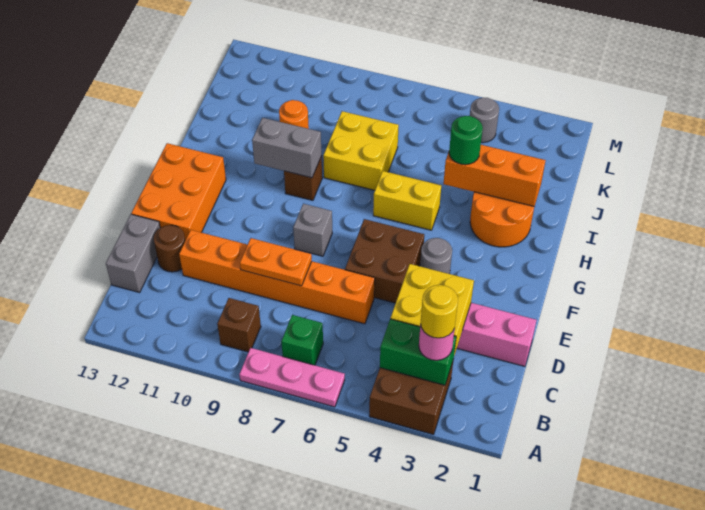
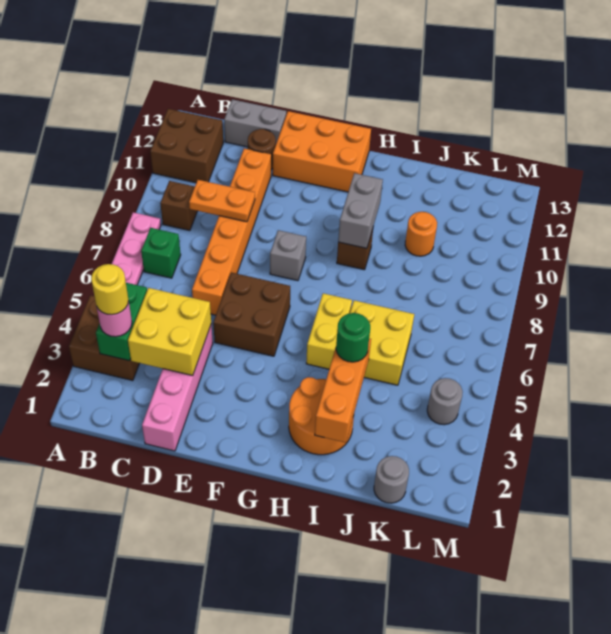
none -> brown brick A11:B12 level 1
orange plate D8:D9 level 2 -> orange plate C9:D9 level 2
grey round brick F4 level 1 -> grey round brick K1 level 1
yellow brick I7:J8 level 1 -> yellow brick I5:J6 level 1

